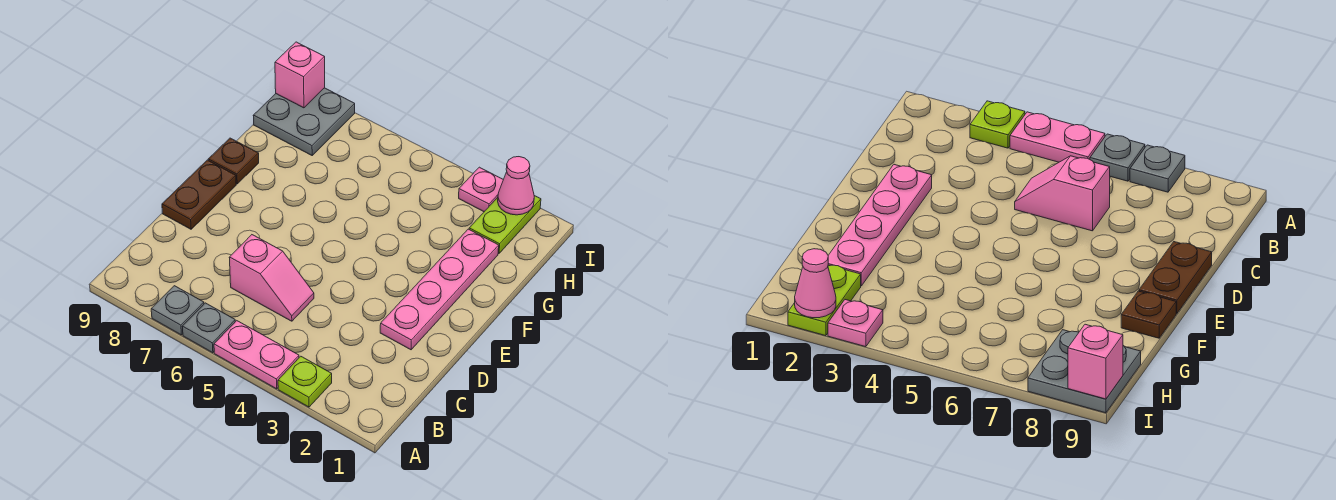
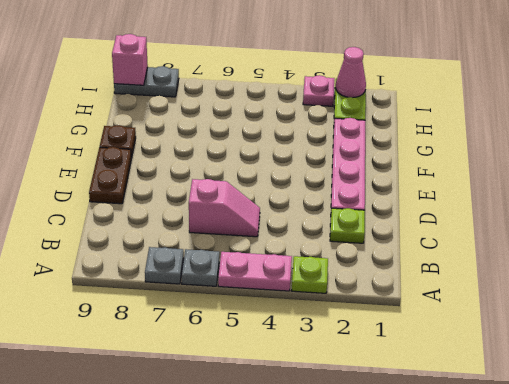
none -> lime plate C2 level 1
grey plate H8:I9 level 1 -> grey plate I8:I9 level 1

